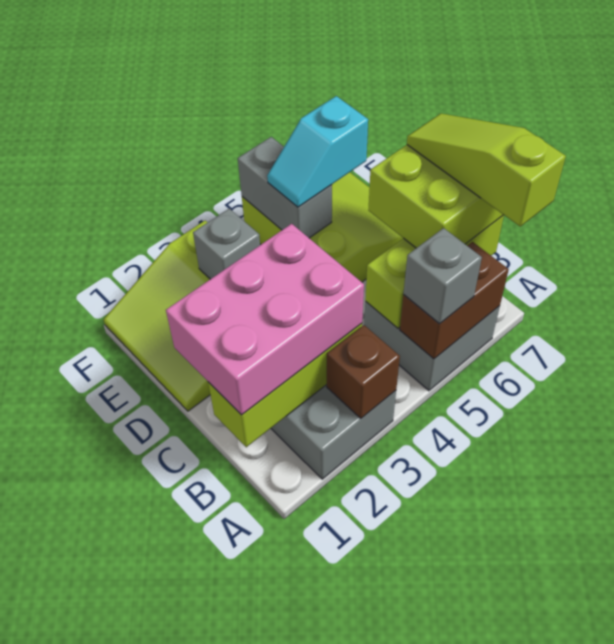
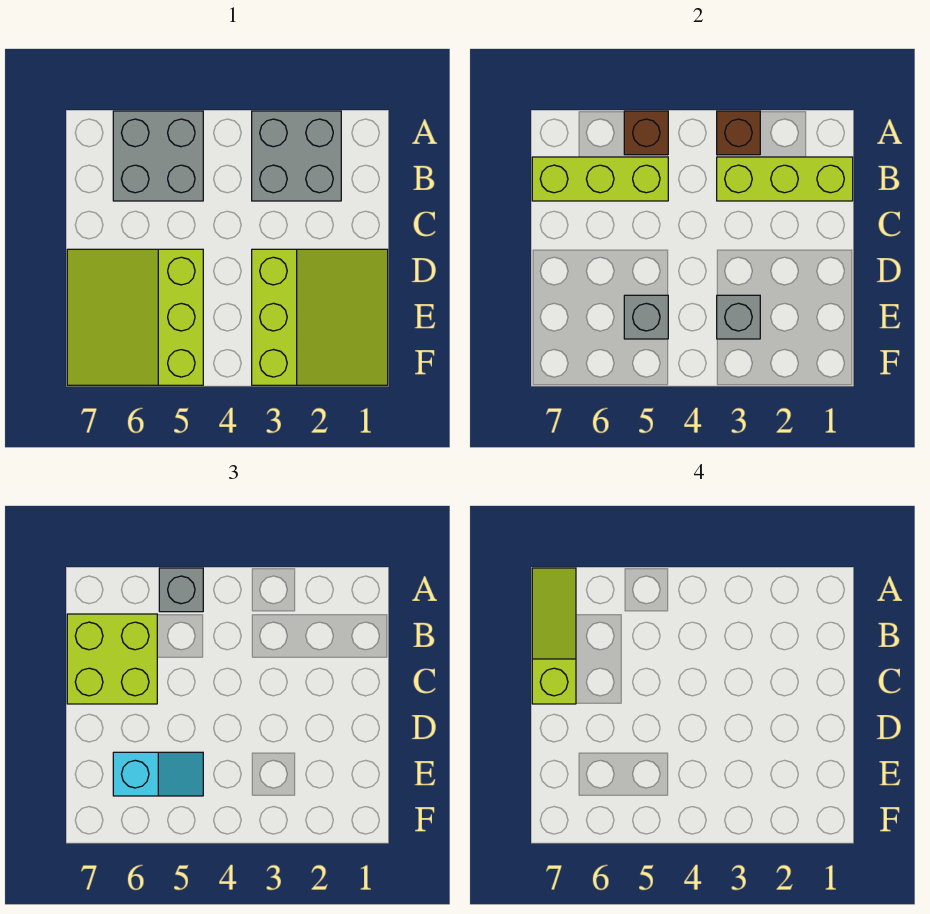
brown brick A5:A6 level 2 -> brown brick A5 level 2
lime slope A7:C7 level 4 top A -> lime slope A7:C7 level 4 top C
pink brick B1:C3 level 3 -> none
grey brick E5:F5 level 2 -> grey brick E5 level 2

